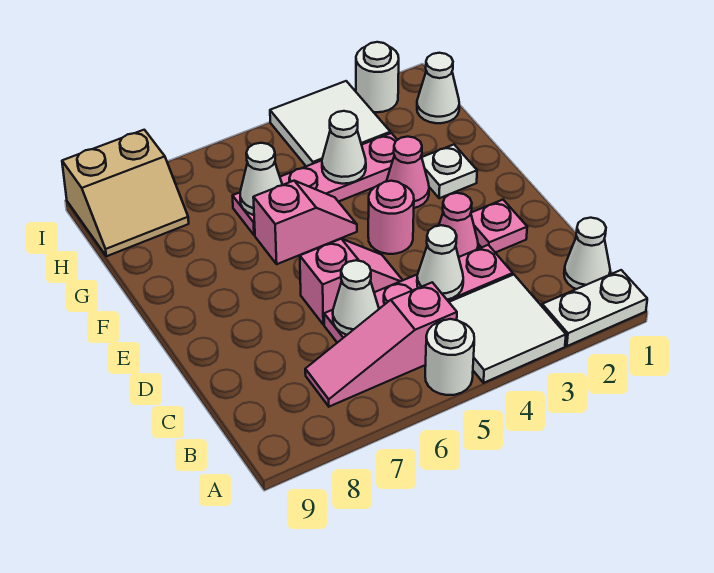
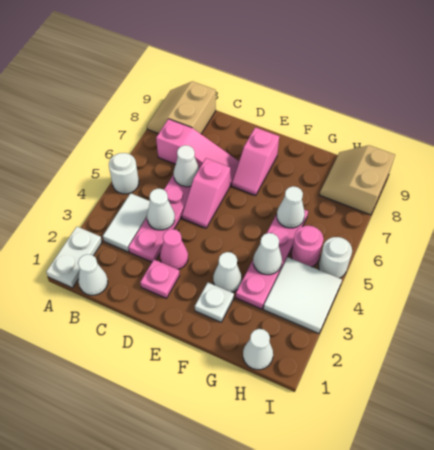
white tile A3:B4 level 1 -> white tile B3:B4 level 1
none -> tan slope A8:B9 level 1 top B
pink slope B5:B7 level 1 top 5 -> pink slope B7:D7 level 1 top B
pink round brick E4 level 1 -> pink round brick H5 level 1
pink cone F3 level 1 -> white cone F3 level 1
pink slope F5:F6 level 1 top 6 -> pink slope E7:E8 level 1 top 8
white round brick I2 level 1 -> white round brick I5 level 1

